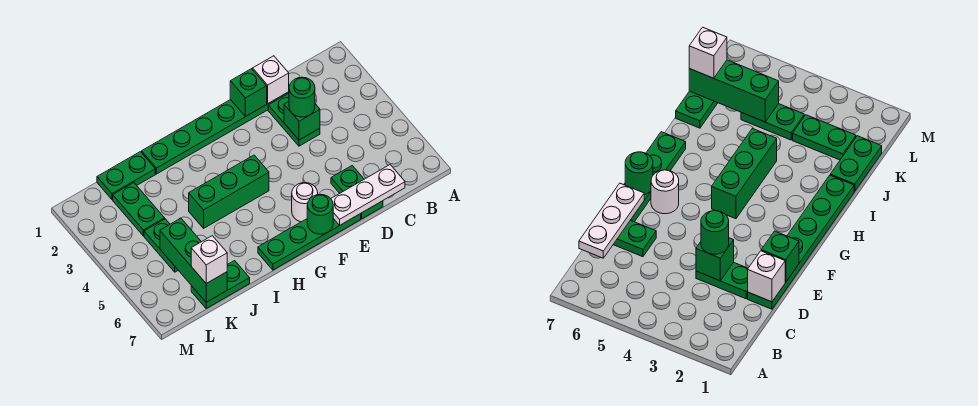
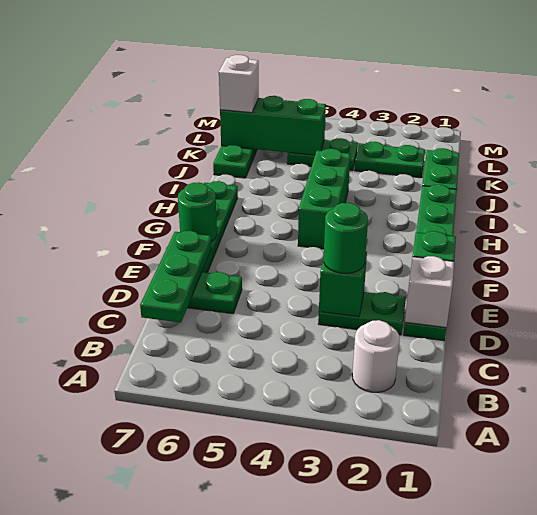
white plate C7:E7 level 2 -> green plate C7:E7 level 2
white round brick F6 level 1 -> white round brick B2 level 1

